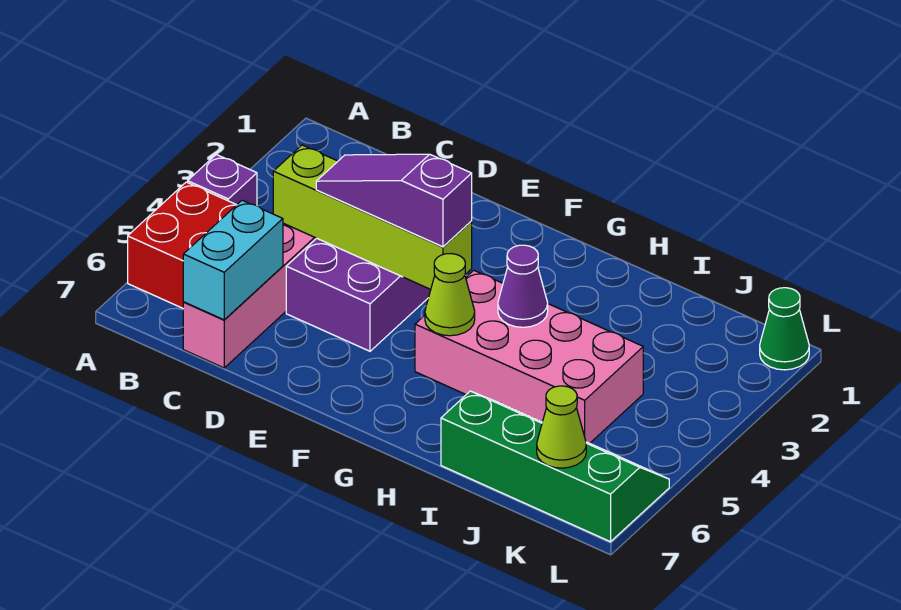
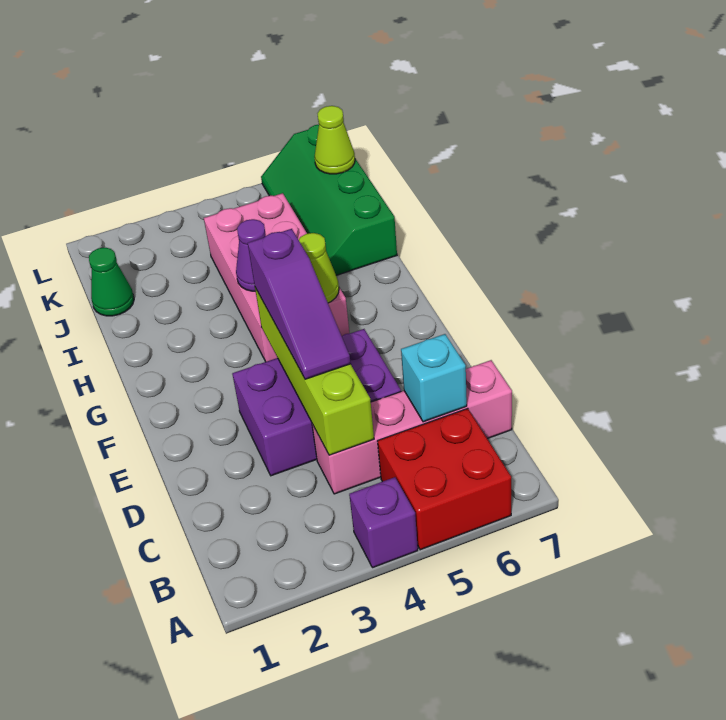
cyan brick C6:C7 level 2 -> cyan brick C6 level 2
green cone L1 level 1 -> green cone J1 level 1

